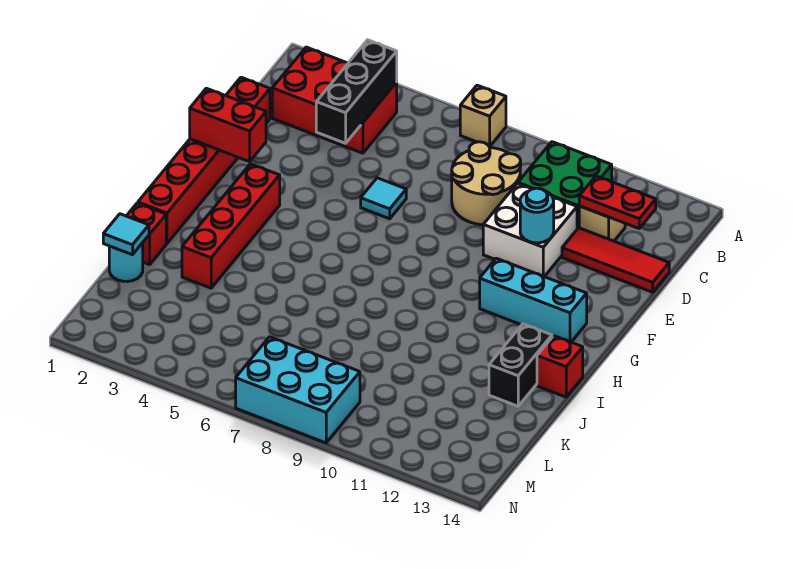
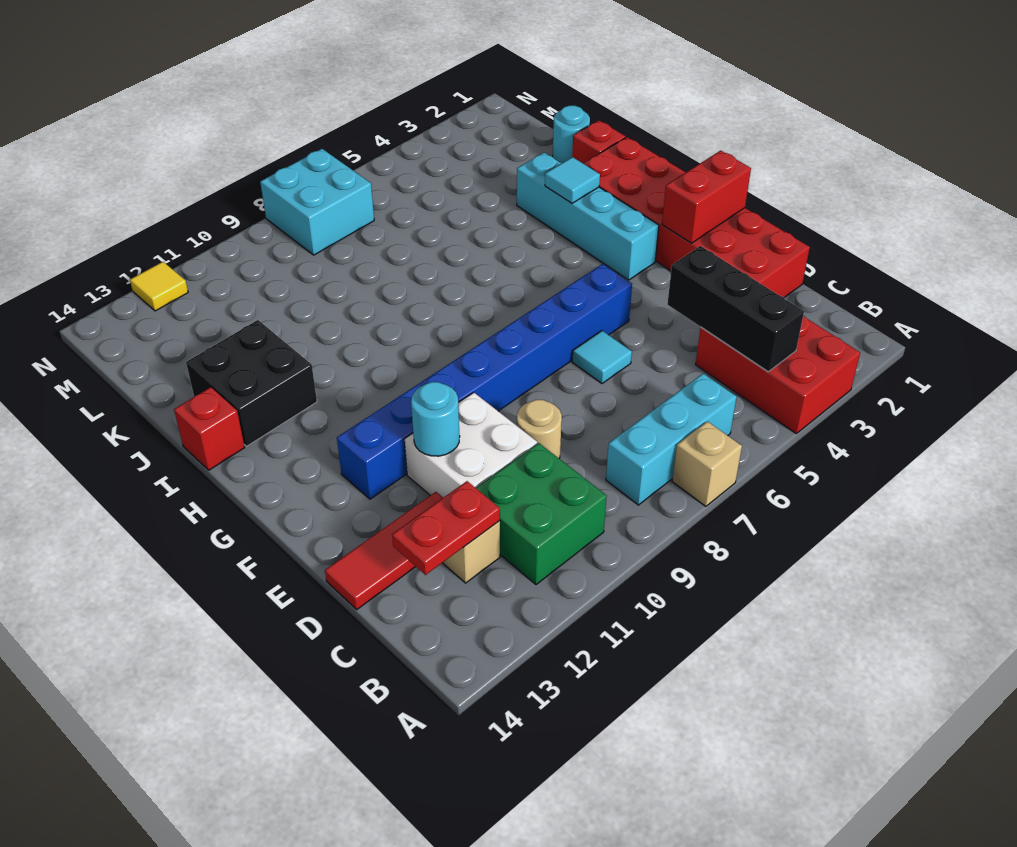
red brick B2:C4 level 1 -> red brick A3:C4 level 1
tan round brick C8:D9 level 1 -> tan round brick D9 level 1
red brick D1:I1 level 1 -> red brick D1:I2 level 1
none -> blue brick F5:F12 level 1
red brick G3:J3 level 1 -> cyan brick G3:J3 level 1
cyan brick G11:G13 level 1 -> cyan brick B6:B8 level 1
black brick I13:J13 level 1 -> black brick I12:J13 level 1
cyan tile K1 level 2 -> cyan tile I3 level 2
cyan brick M7:N9 level 1 -> cyan brick M7:N8 level 1
none -> yellow tile N12 level 1

